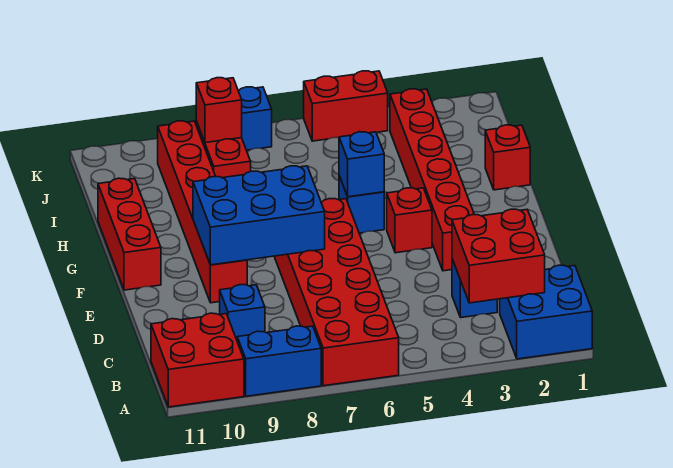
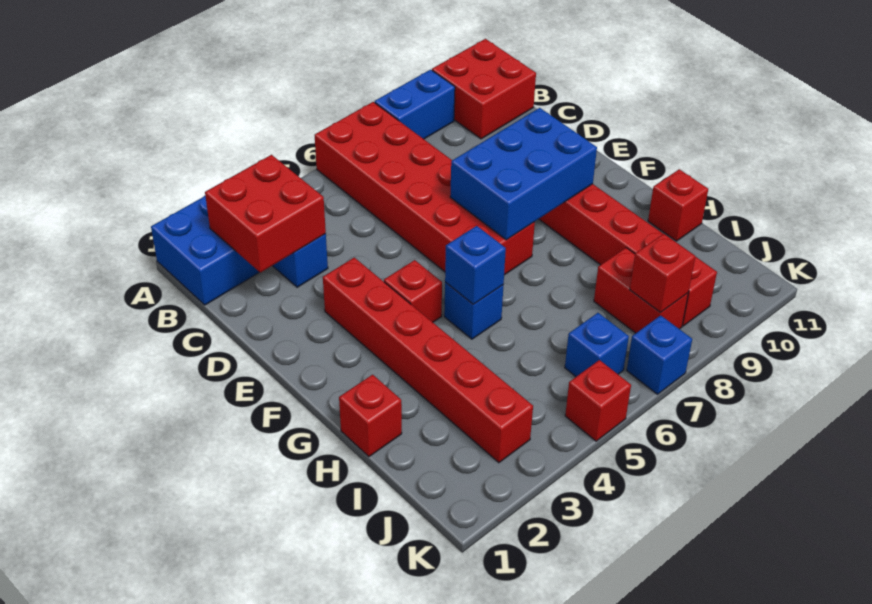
blue brick C9 level 1 -> blue brick J6 level 1
red brick F11:H11 level 1 -> red brick H11 level 1
red brick K4:K5 level 1 -> red brick K5 level 1

